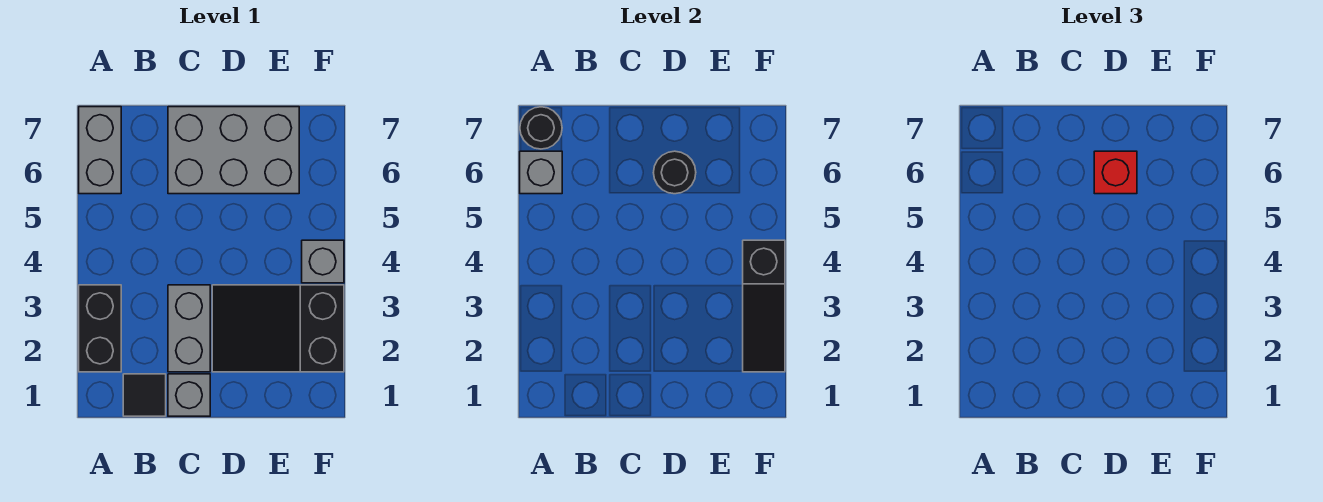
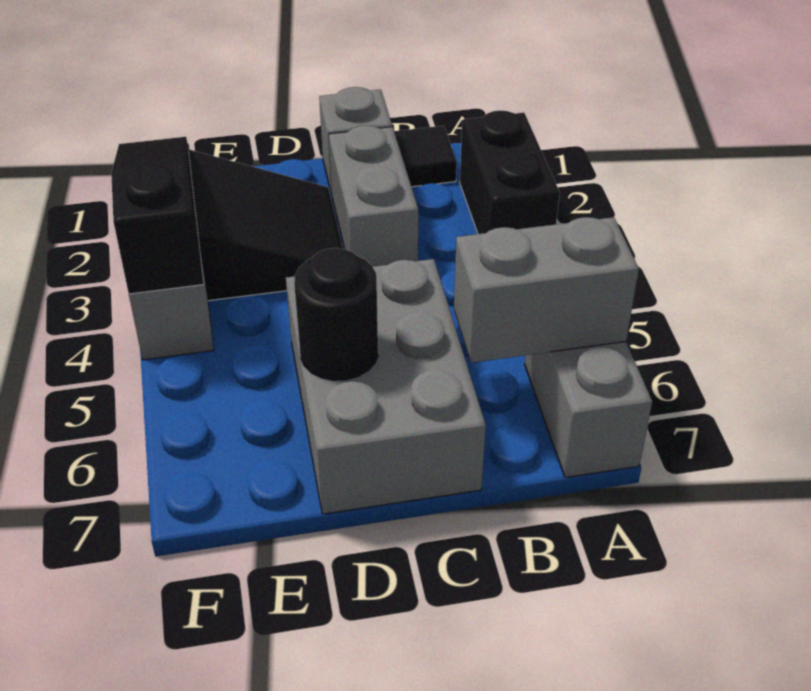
grey brick A6 level 2 -> grey brick A6:B6 level 2
black round brick A7 level 2 -> none
grey brick C6:E7 level 1 -> grey brick C5:D7 level 1
red brick D6 level 3 -> none

